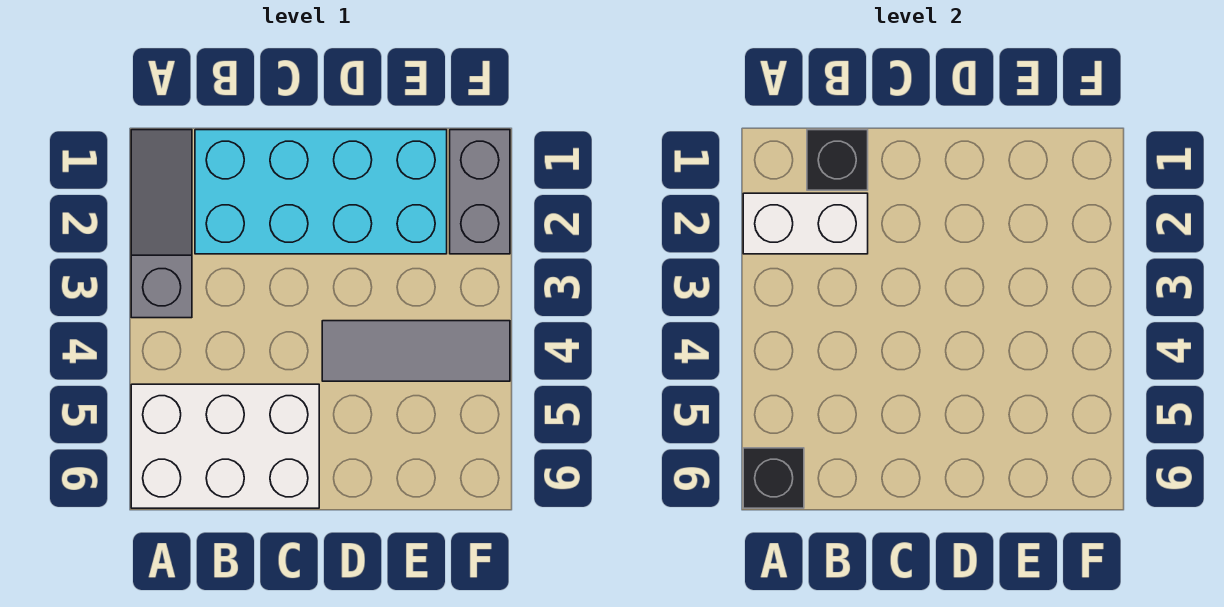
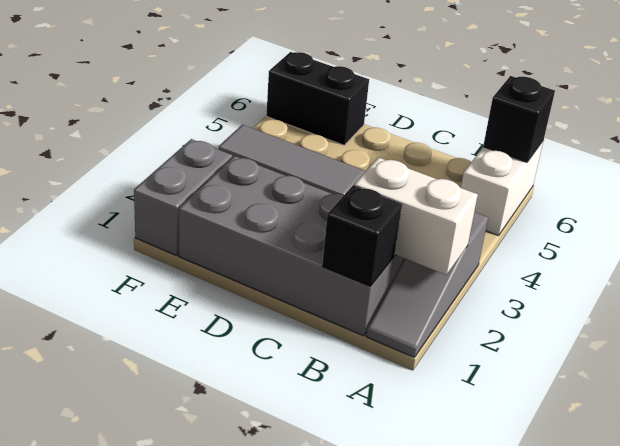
white brick A5:C6 level 1 -> white brick A5:A6 level 1
cyan brick B1:E2 level 1 -> grey brick B1:E2 level 1
none -> black brick E6:F6 level 1

